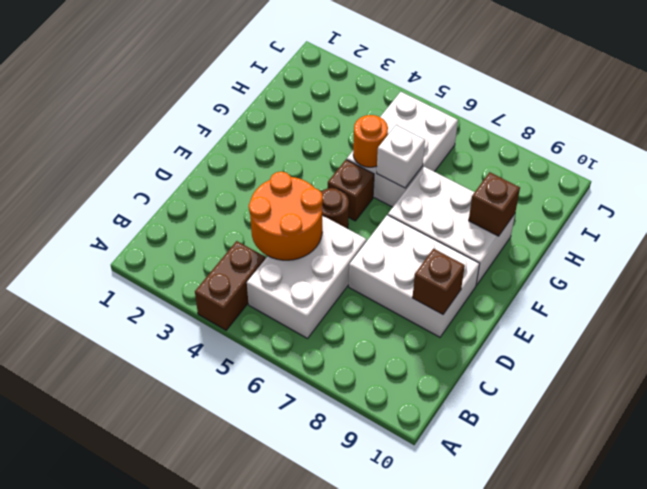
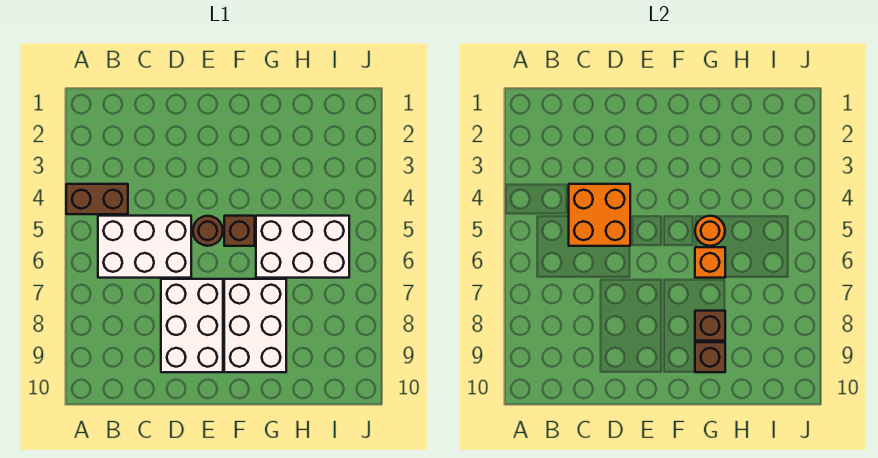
orange round brick C4:D5 level 2 -> orange brick C4:D5 level 2
brown brick D9 level 2 -> brown brick G8 level 2
white brick G6 level 2 -> orange brick G6 level 2

